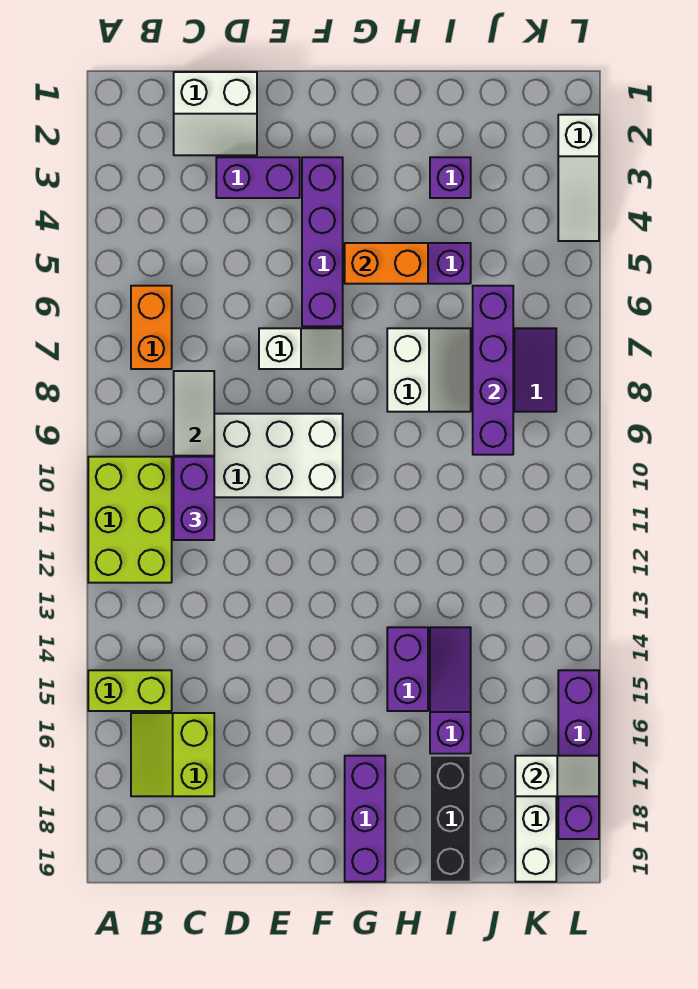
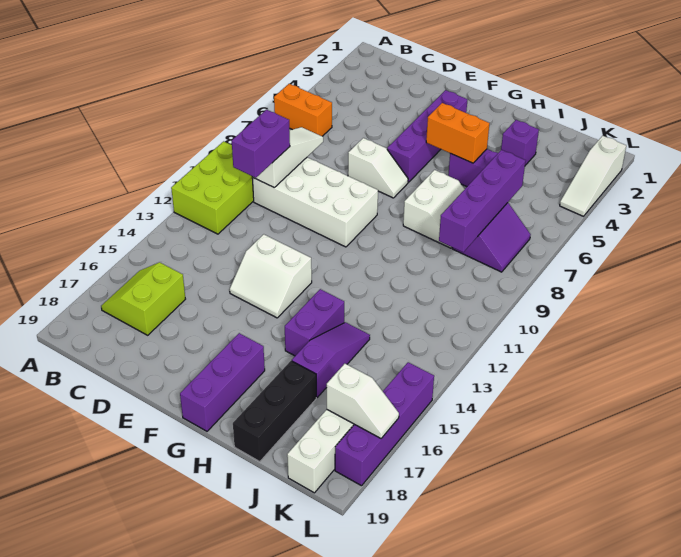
lime brick A15:B15 level 1 -> none
orange brick B6:B7 level 1 -> orange brick A6:B6 level 1
white slope C1:D2 level 1 top 1 -> white slope E13:F14 level 1 top 13
purple brick D3:E3 level 1 -> none

